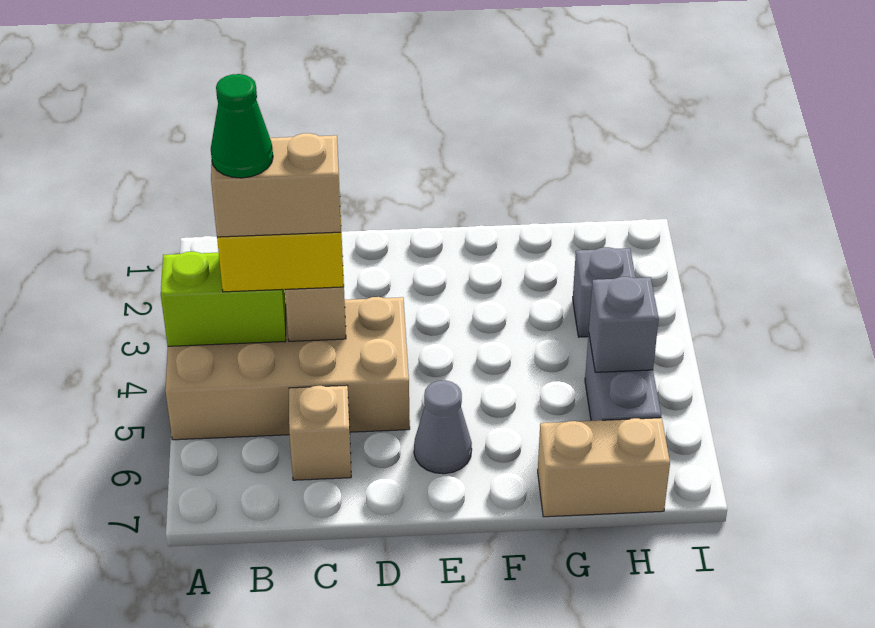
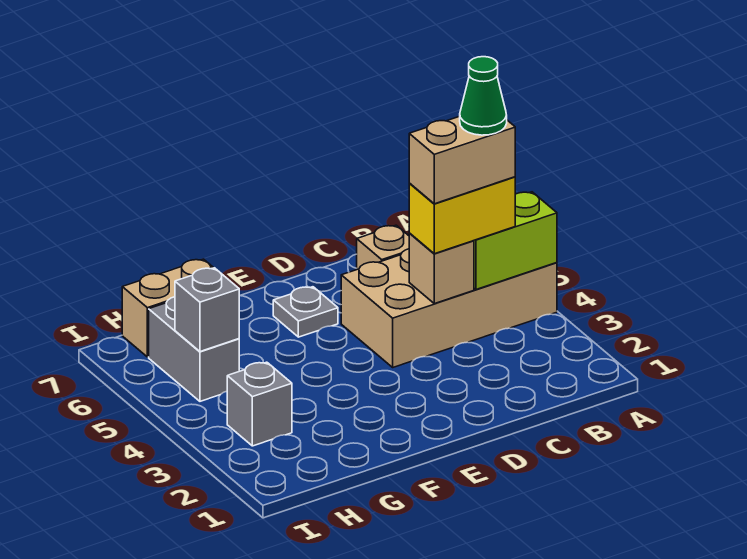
grey cone E6 level 1 -> grey plate E6 level 1

